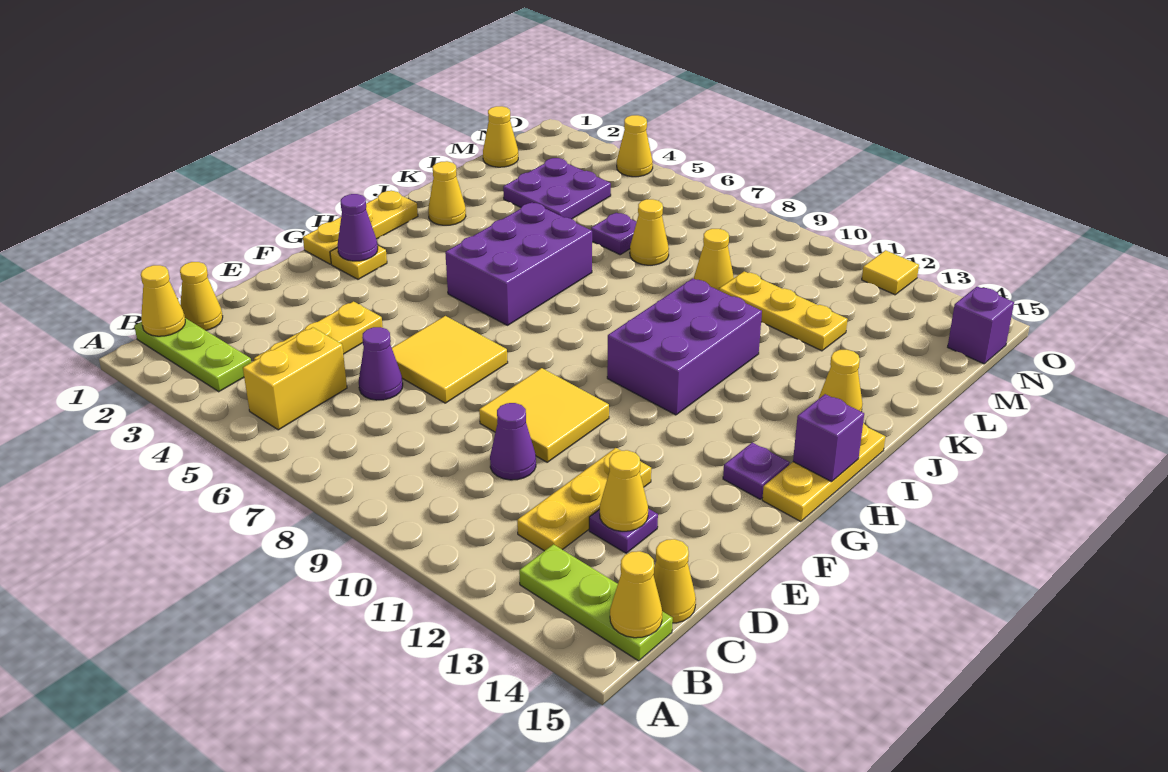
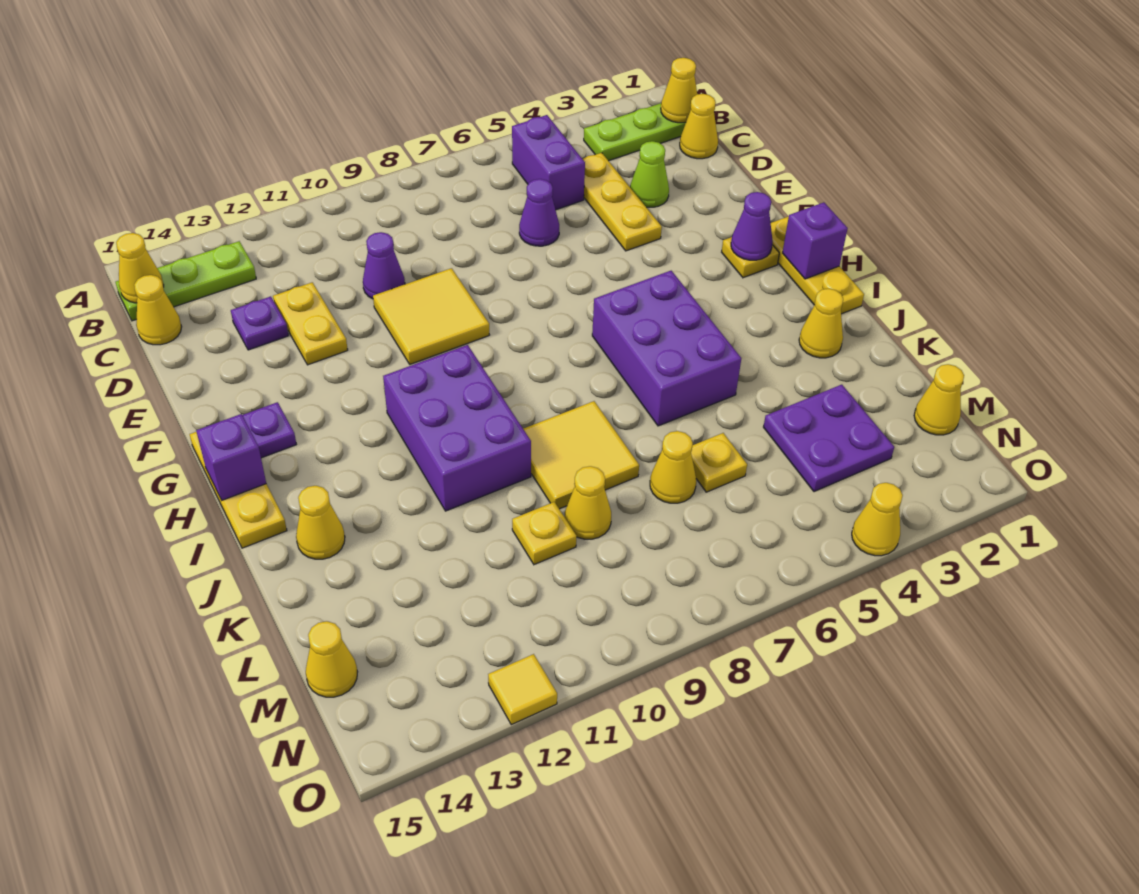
yellow brick B5:C5 level 1 -> purple brick B5:C5 level 1
yellow plate C12:E12 level 1 -> yellow plate D12:E12 level 1
none -> lime cone D3 level 1
yellow cone D13 level 2 -> yellow cone M15 level 1
yellow tile E6:F7 level 1 -> yellow tile J8:K9 level 1
purple plate L6 level 1 -> yellow plate L6 level 1
yellow plate L10:L12 level 1 -> yellow plate L10 level 1
purple brick N15 level 1 -> purple brick H1 level 2

